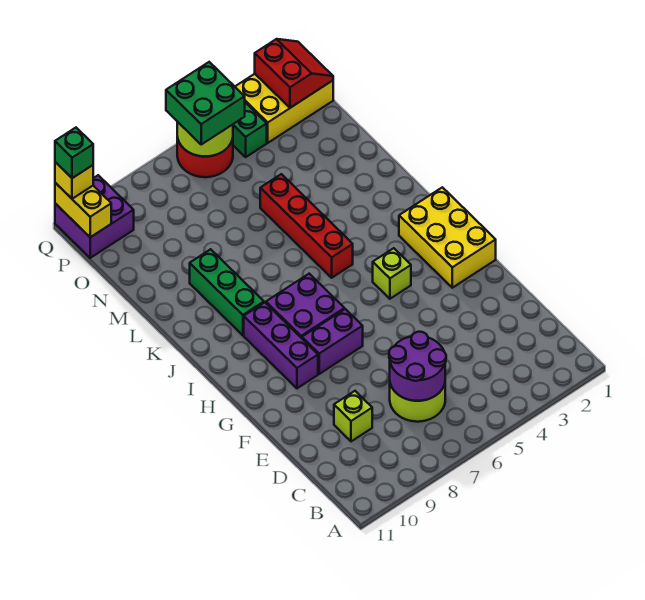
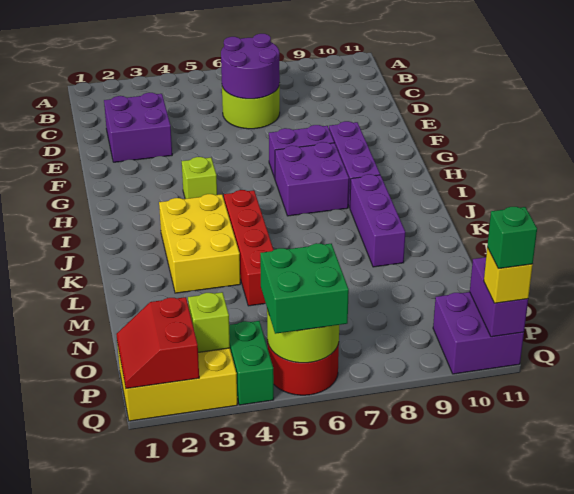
none -> purple brick D2:E3 level 1
lime brick D9 level 1 -> lime brick P3 level 2
yellow brick G1:I2 level 1 -> yellow brick J3:L4 level 1
green brick J9:L9 level 1 -> purple brick J9:L9 level 1
yellow brick P11:Q11 level 2 -> purple brick P11:Q11 level 2

